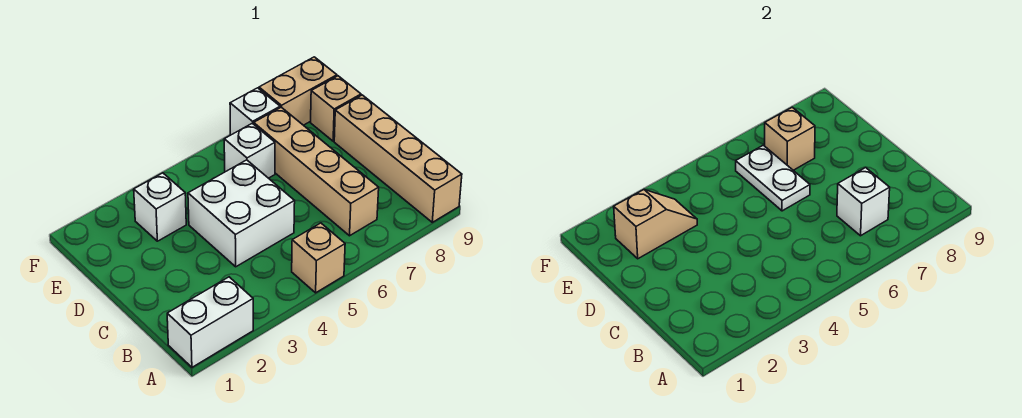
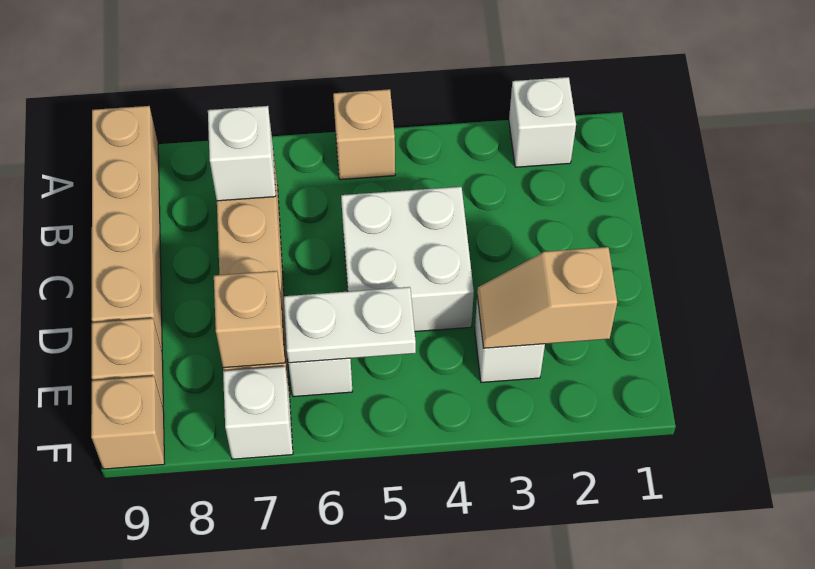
white brick A1:A2 level 1 -> white brick A2 level 1
white plate D6:E6 level 2 -> white plate E5:E6 level 2
tan brick F8:F9 level 1 -> tan brick F9 level 1

